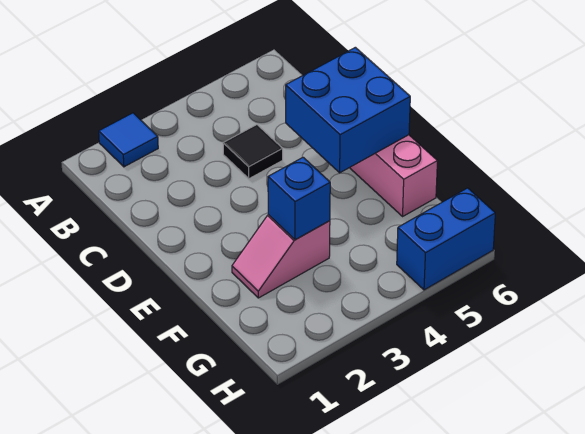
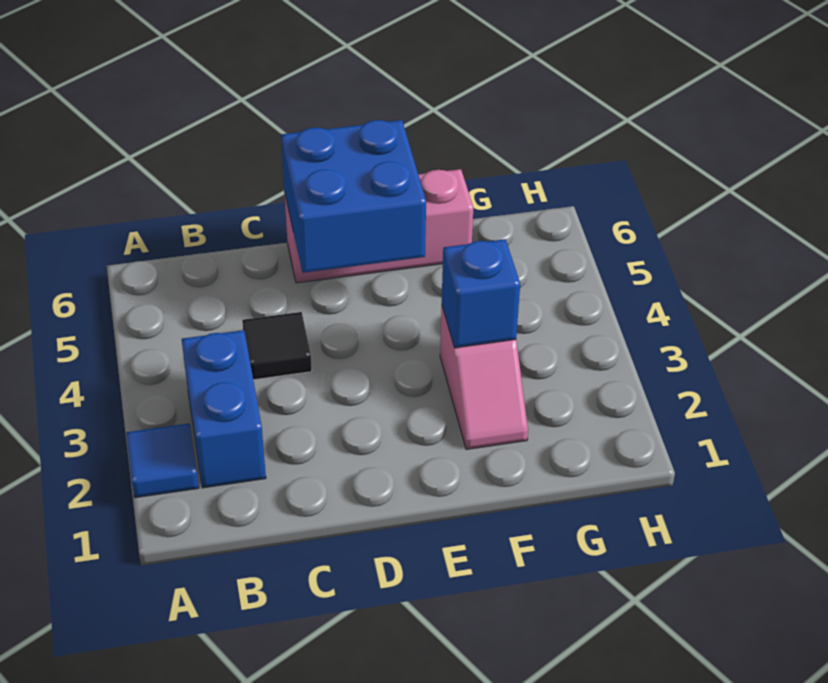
blue brick H5:H6 level 1 -> blue brick B2:B3 level 1

